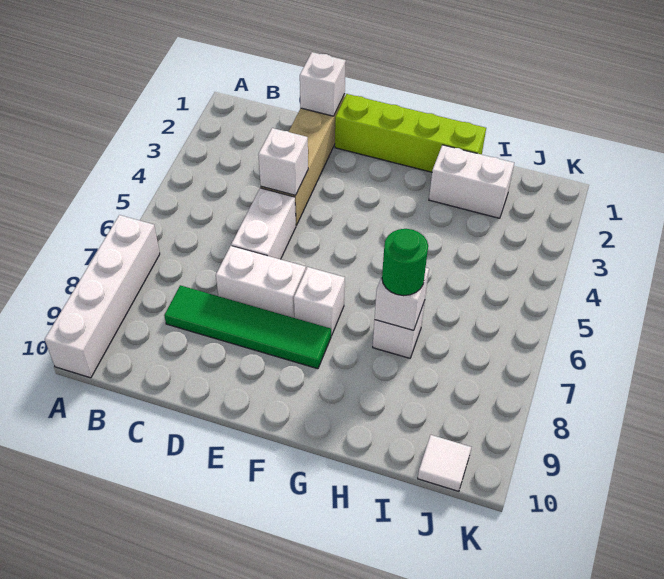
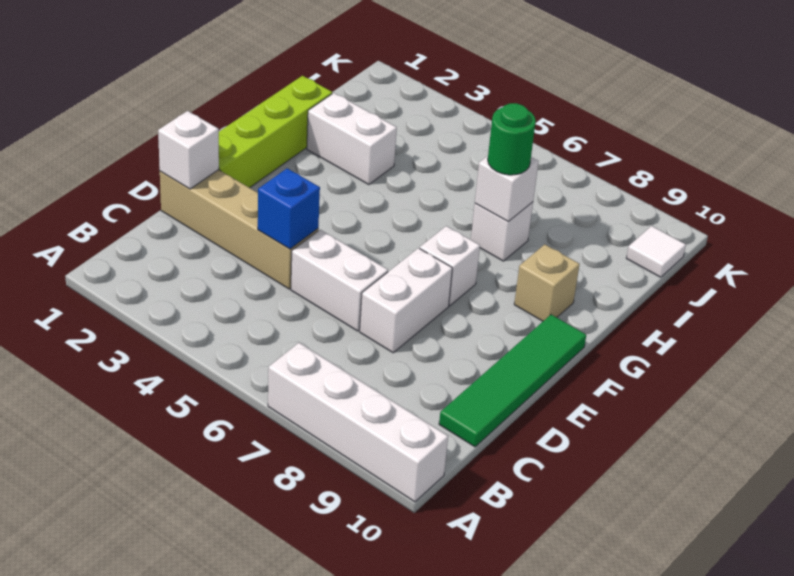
green tile C8:F8 level 1 -> green tile C10:F10 level 1
white brick D4 level 2 -> blue brick D4 level 2
none -> tan brick G9 level 1
white brick H2:I2 level 1 -> white brick H2:H3 level 1

